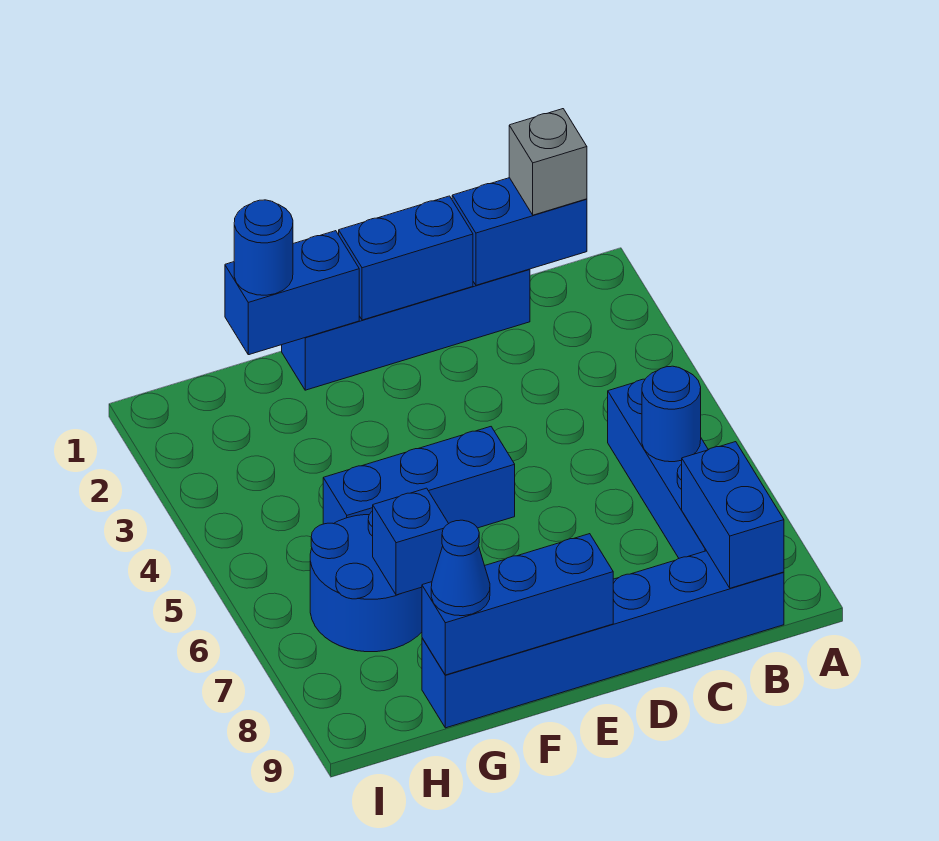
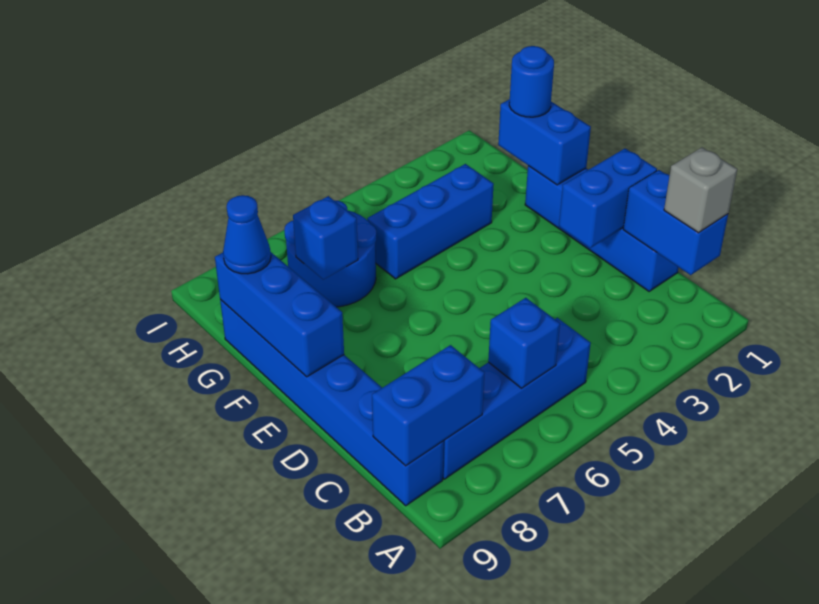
blue round brick B6 level 2 -> blue brick B6 level 2
blue brick D1:E1 level 2 -> blue brick D1:D2 level 2
blue brick E5:G5 level 1 -> blue brick G3:G5 level 1

